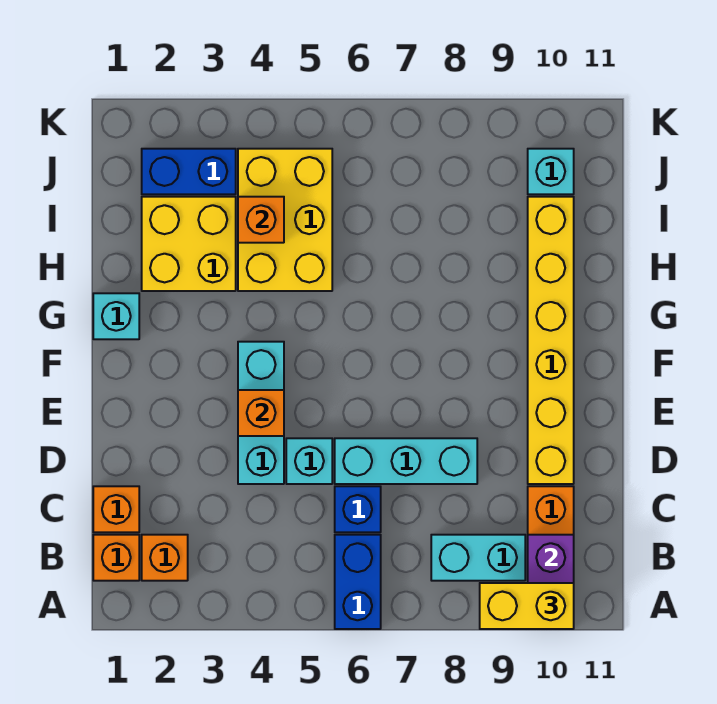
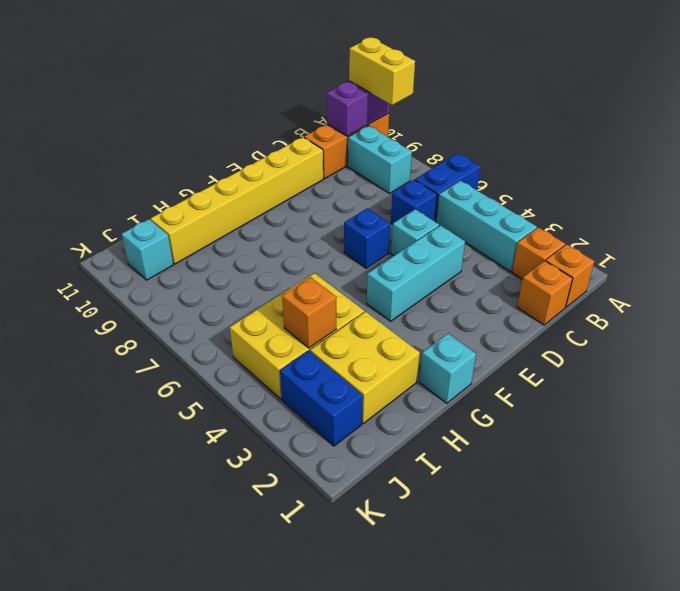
cyan brick D6:D8 level 1 -> cyan brick B3:B5 level 1
orange brick E4 level 2 -> none
none -> blue brick E6 level 1

